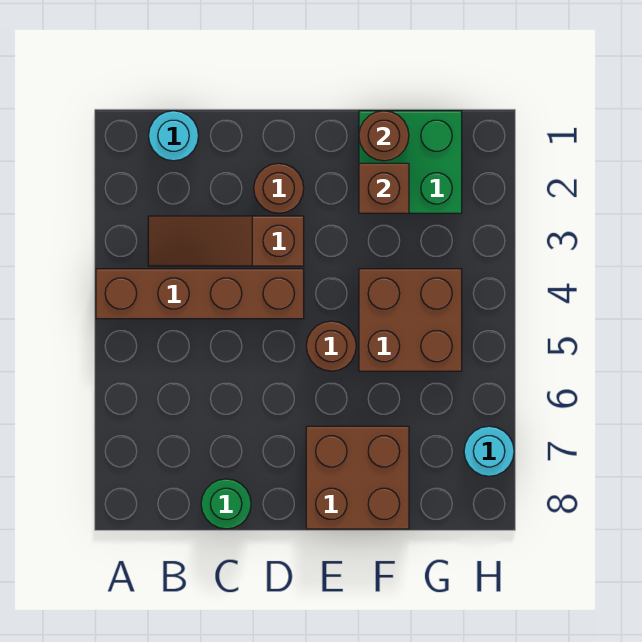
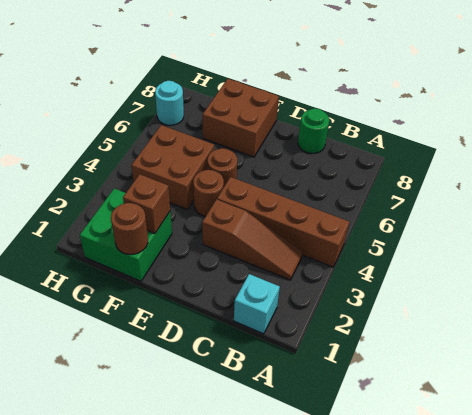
cyan round brick B1 level 1 -> cyan brick B1 level 1
brown round brick D2 level 1 -> brown round brick E4 level 1

